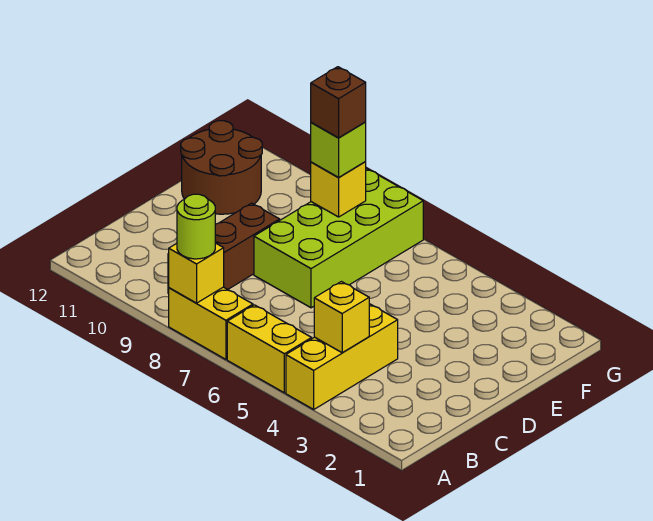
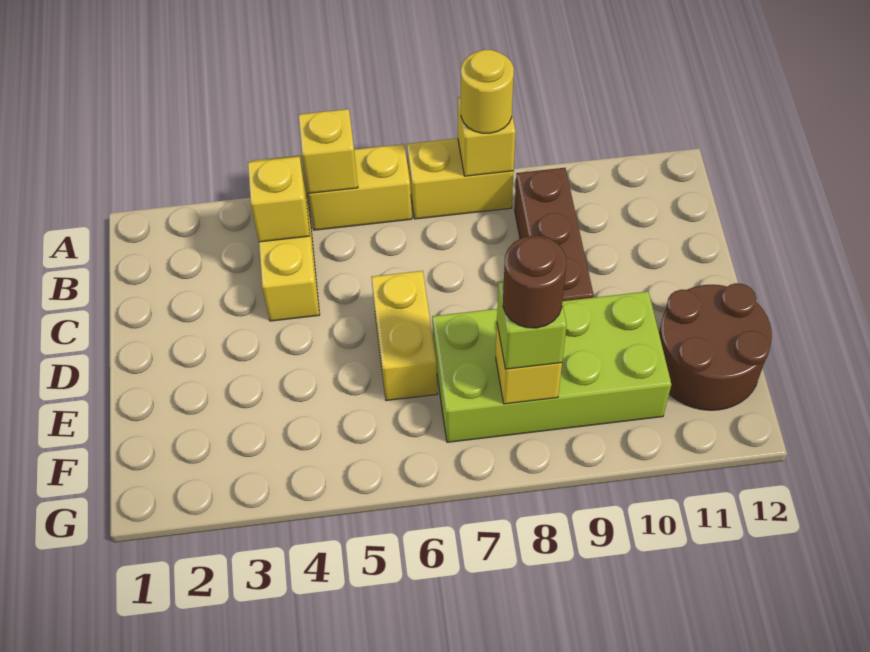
none -> yellow brick A5 level 2
lime round brick A8 level 3 -> yellow round brick A8 level 3
none -> yellow brick D6:E6 level 1
lime brick D7:G8 level 1 -> lime brick E7:F10 level 1
brown brick F8 level 4 -> brown round brick F8 level 4

